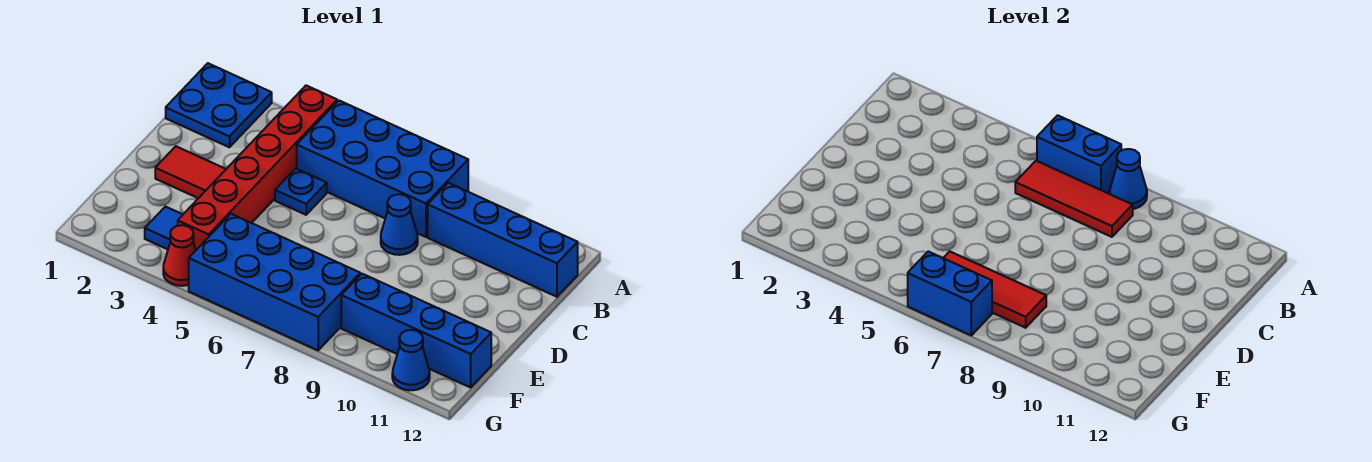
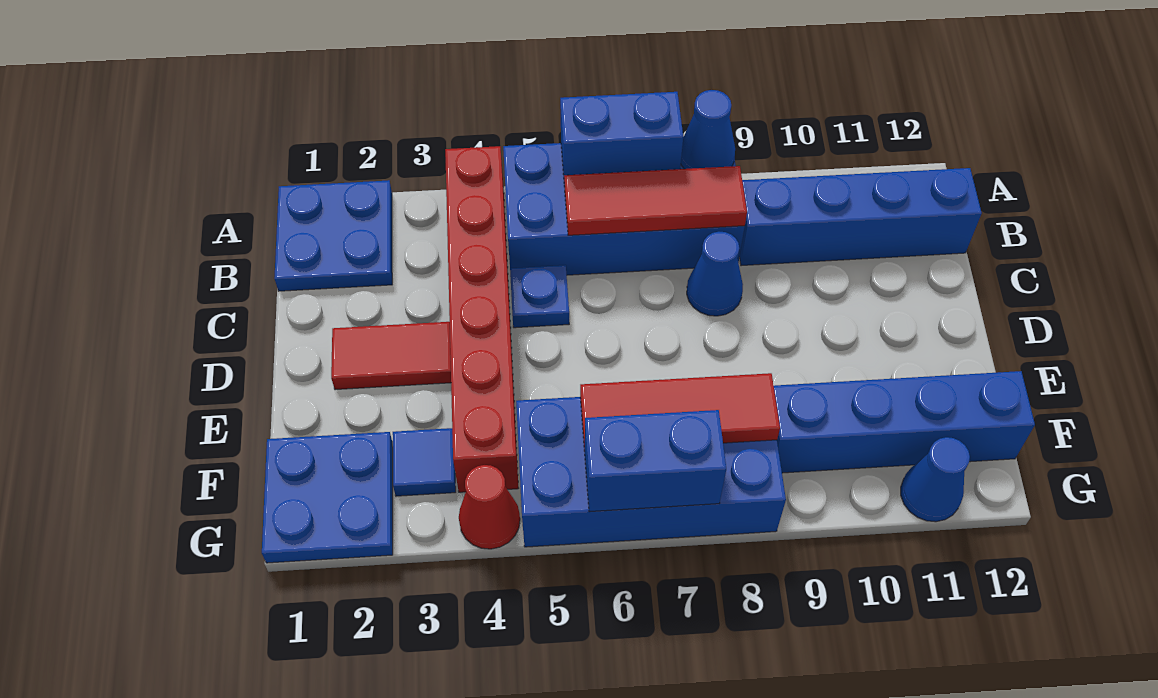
none -> blue plate F1:G2 level 1

